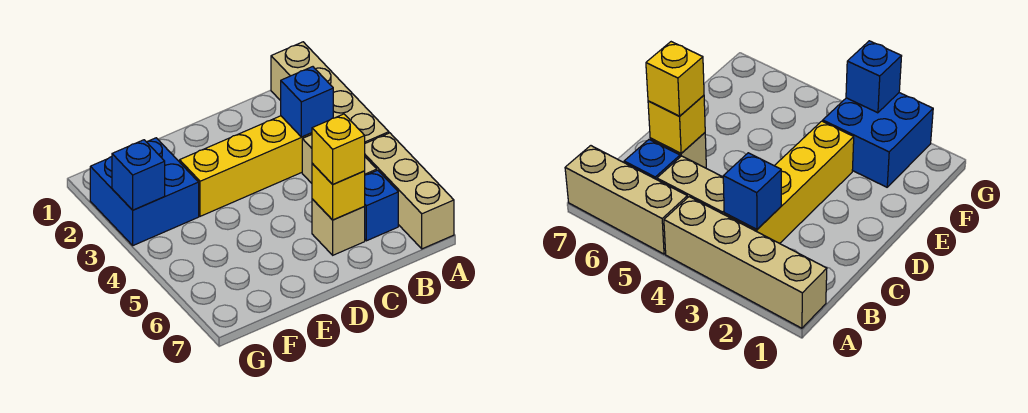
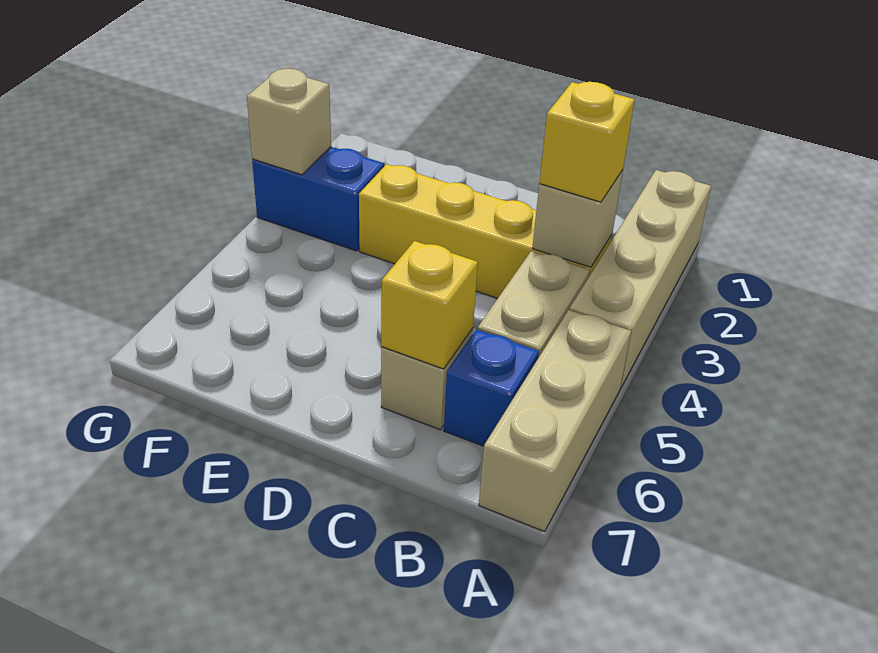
blue brick B3 level 2 -> tan brick B3 level 2
yellow brick C6 level 3 -> yellow brick B3 level 3
blue brick F2:G3 level 1 -> blue brick F3:G3 level 1
blue brick G3 level 2 -> tan brick G3 level 2

